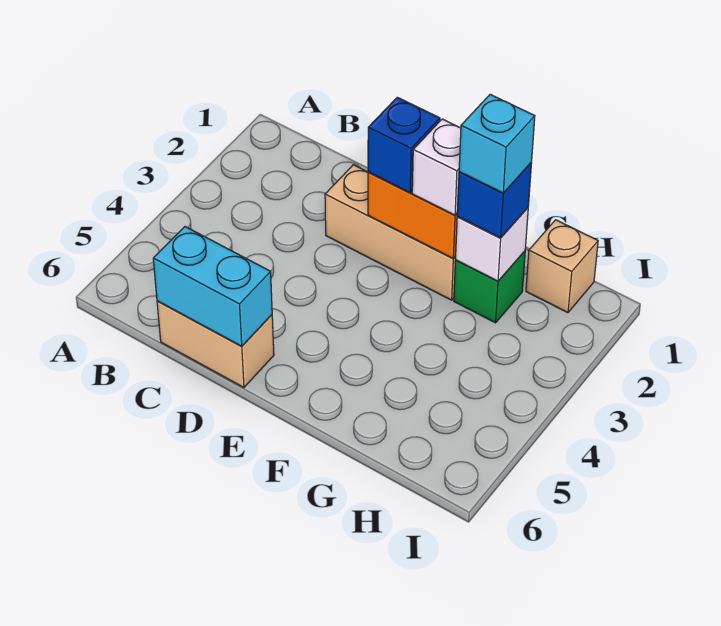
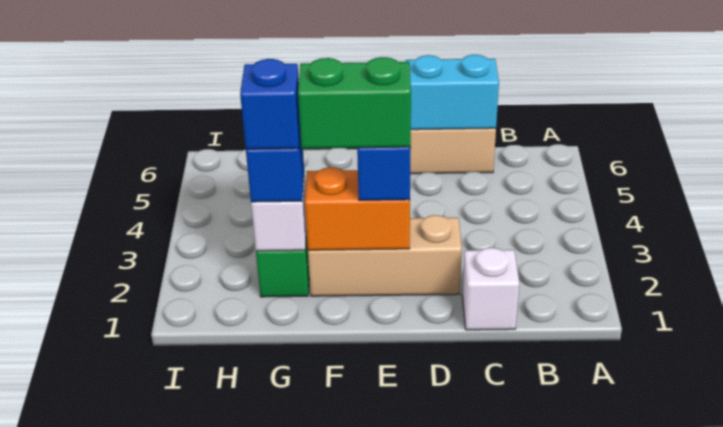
none -> green brick E2:F2 level 4
white brick F2 level 3 -> white brick C1 level 1
cyan brick G2 level 4 -> blue brick G2 level 4
tan brick H1 level 1 -> none

